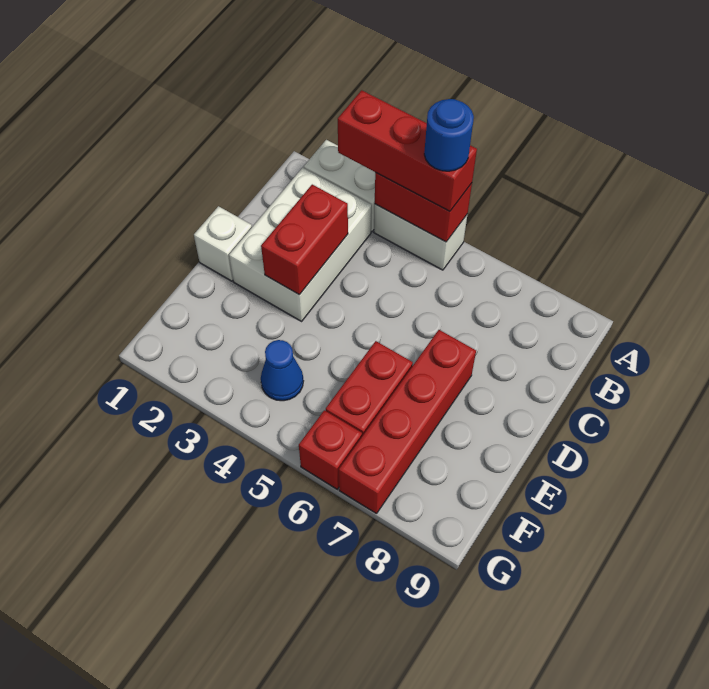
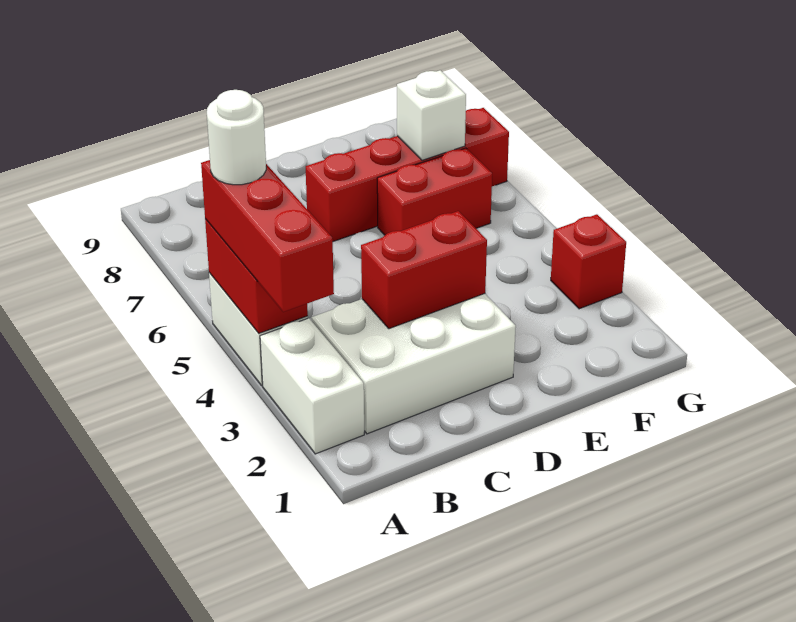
blue round brick A5 level 4 -> white round brick A5 level 4
white brick D1 level 1 -> white brick F7 level 2
blue cone F4 level 1 -> none
red brick G6 level 1 -> red brick G3 level 1

